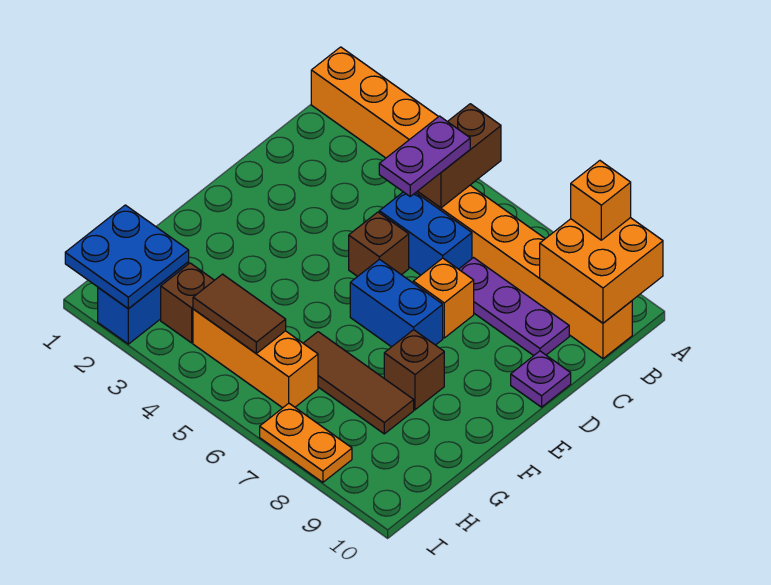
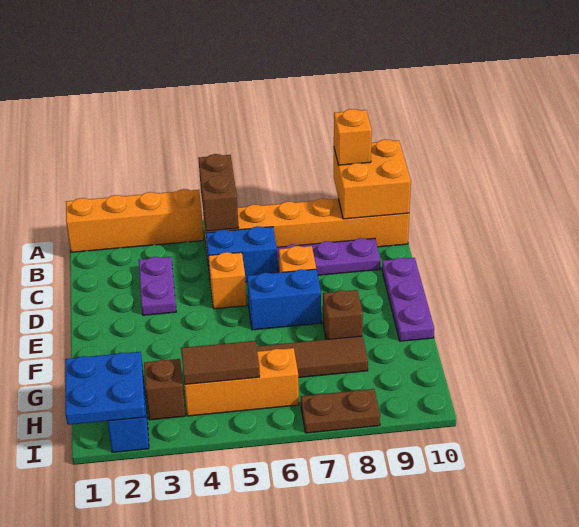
purple plate B5:C5 level 3 -> purple plate C3:D3 level 1
brown brick D5 level 1 -> orange brick D5 level 1
purple plate D10 level 1 -> purple plate D10:F10 level 1
orange plate I7:I8 level 1 -> brown plate I7:I8 level 1

